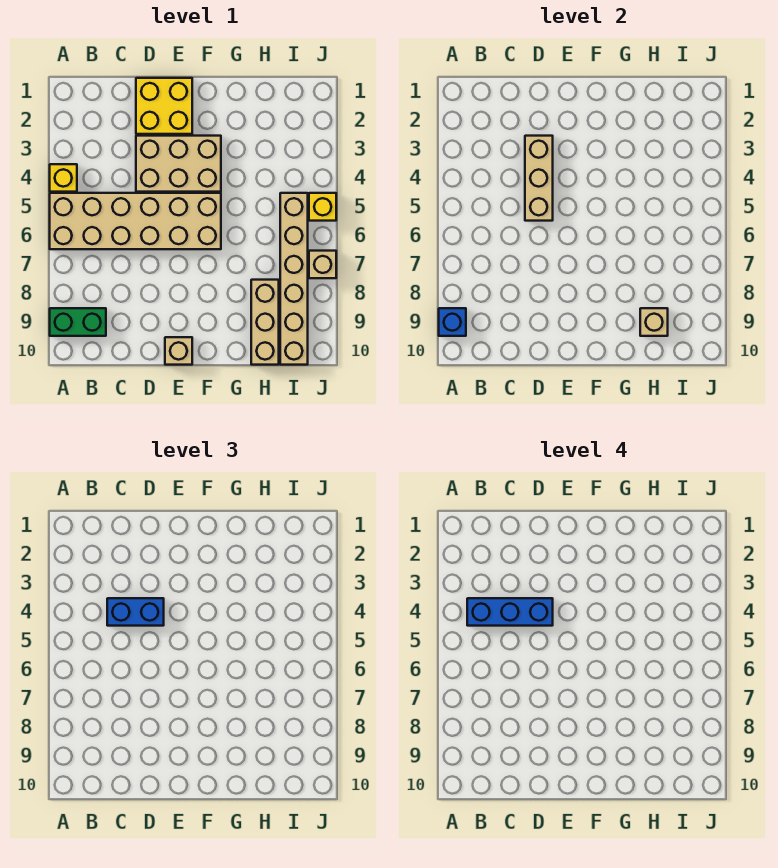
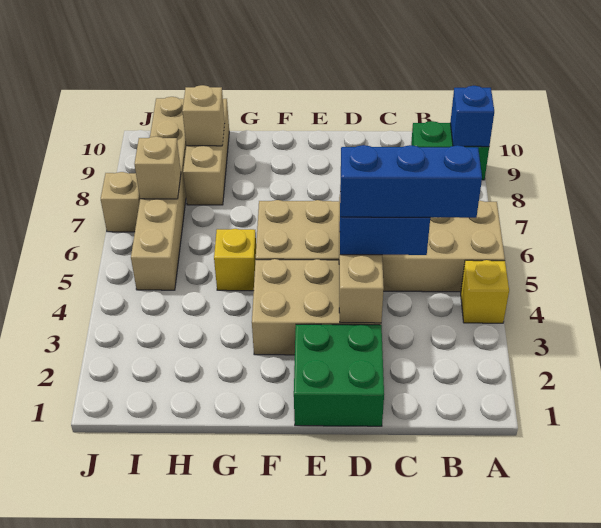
yellow brick D1:E2 level 1 -> green brick D1:E2 level 1
tan brick E10 level 1 -> tan brick I7 level 2
yellow brick J5 level 1 -> yellow brick G5 level 1

